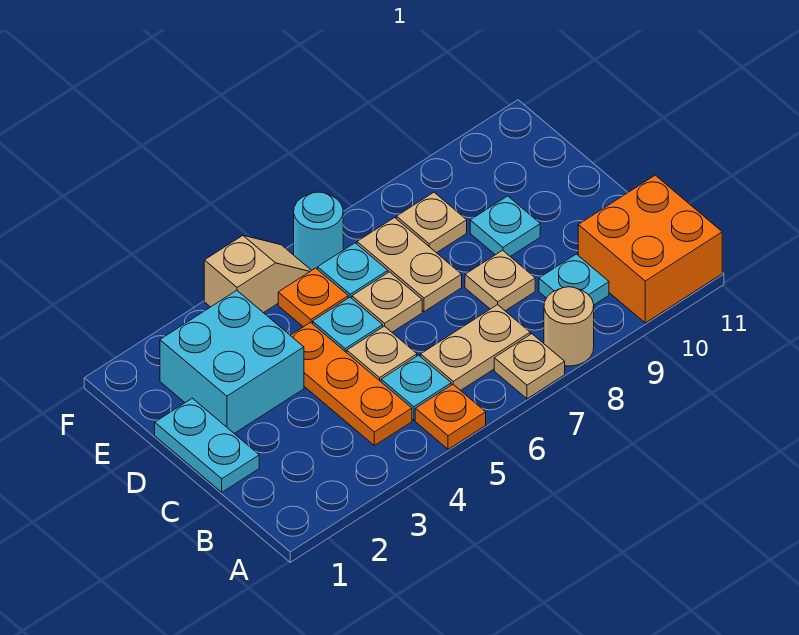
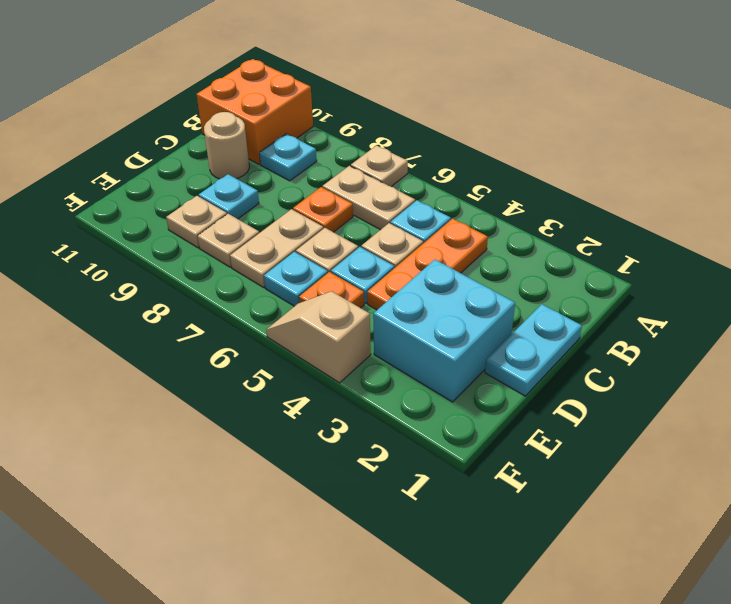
orange plate A5 level 1 -> orange plate C7 level 1
tan round brick A8 level 1 -> tan round brick C10 level 1
tan plate C8 level 1 -> tan plate E9 level 1
cyan round brick F6 level 1 -> none

